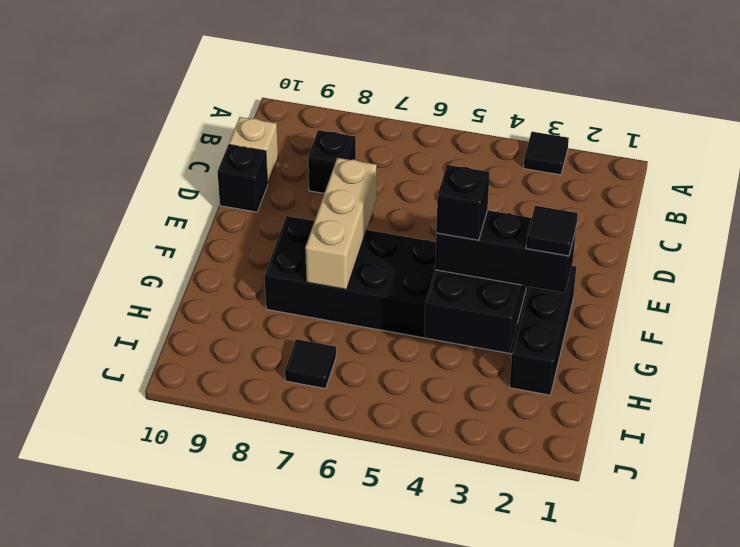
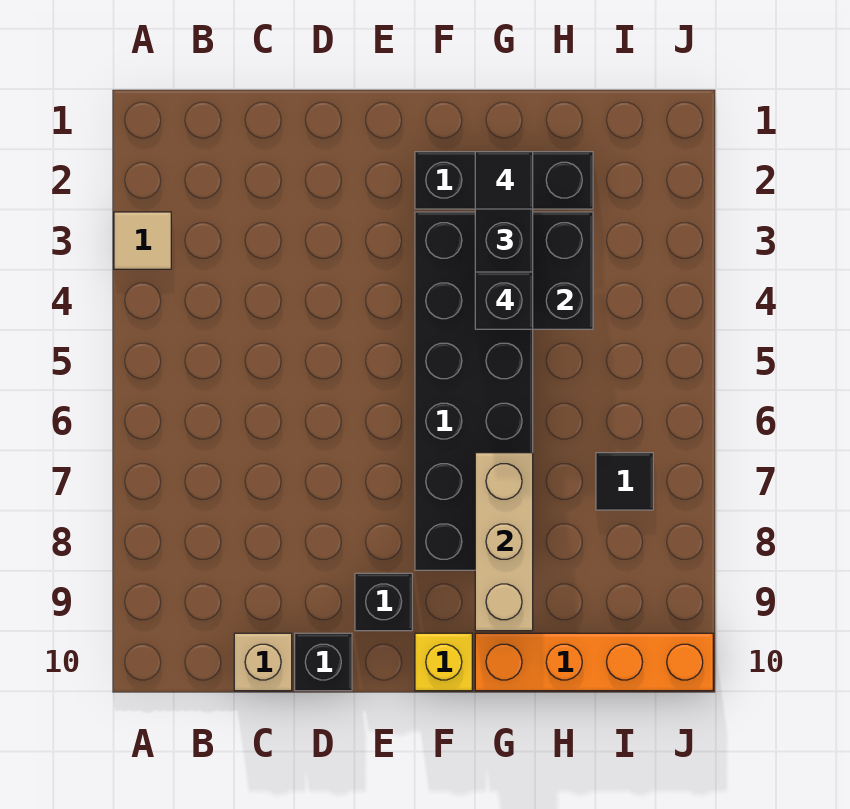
black tile A3 level 1 -> tan tile A3 level 1
black brick C8 level 1 -> black brick E9 level 1
tan brick E7:G7 level 2 -> tan brick G7:G9 level 2
none -> yellow brick F10 level 1
none -> orange brick G10:J10 level 1

